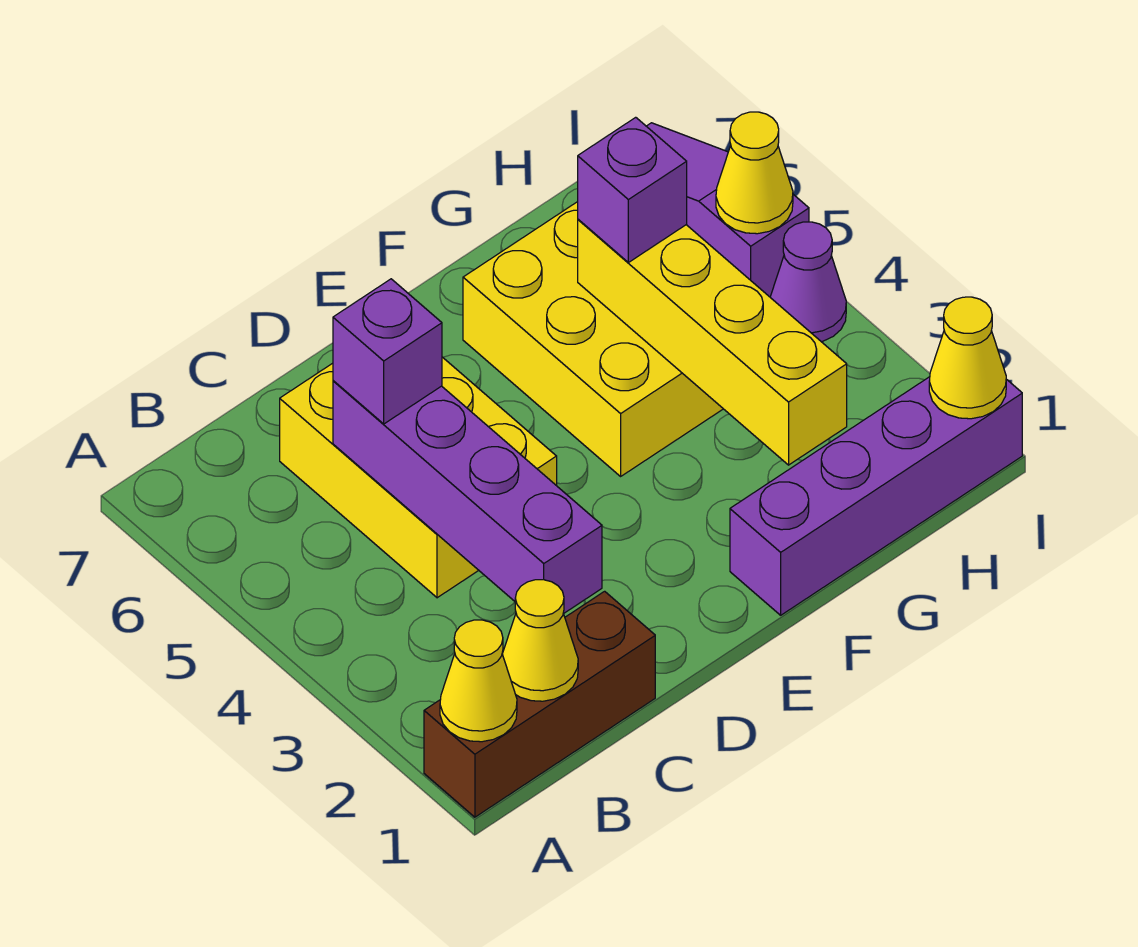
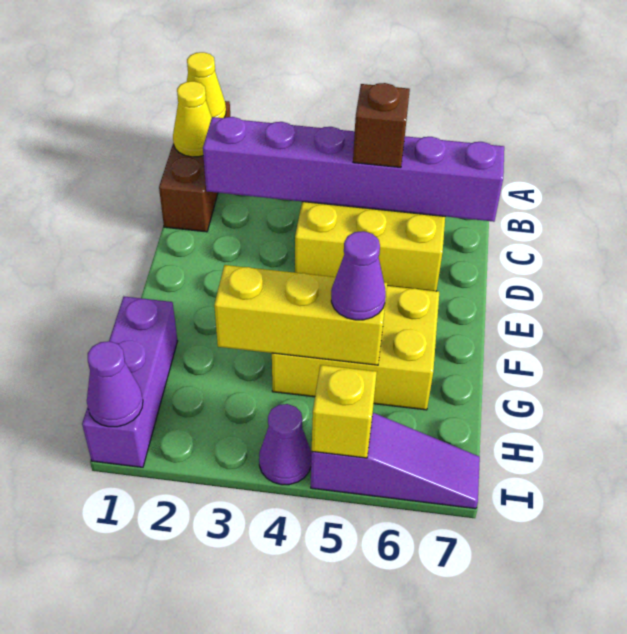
purple brick C2:C5 level 2 -> purple brick C2:C7 level 2
purple brick C5 level 3 -> brown brick C5 level 3
purple brick F1:I1 level 1 -> purple brick G1:I1 level 1
yellow brick G2:G5 level 2 -> yellow brick G3:G5 level 2
purple brick G5 level 3 -> purple cone G5 level 3
yellow cone I1 level 2 -> purple cone I1 level 2
yellow cone I5 level 2 -> yellow brick I5 level 2

